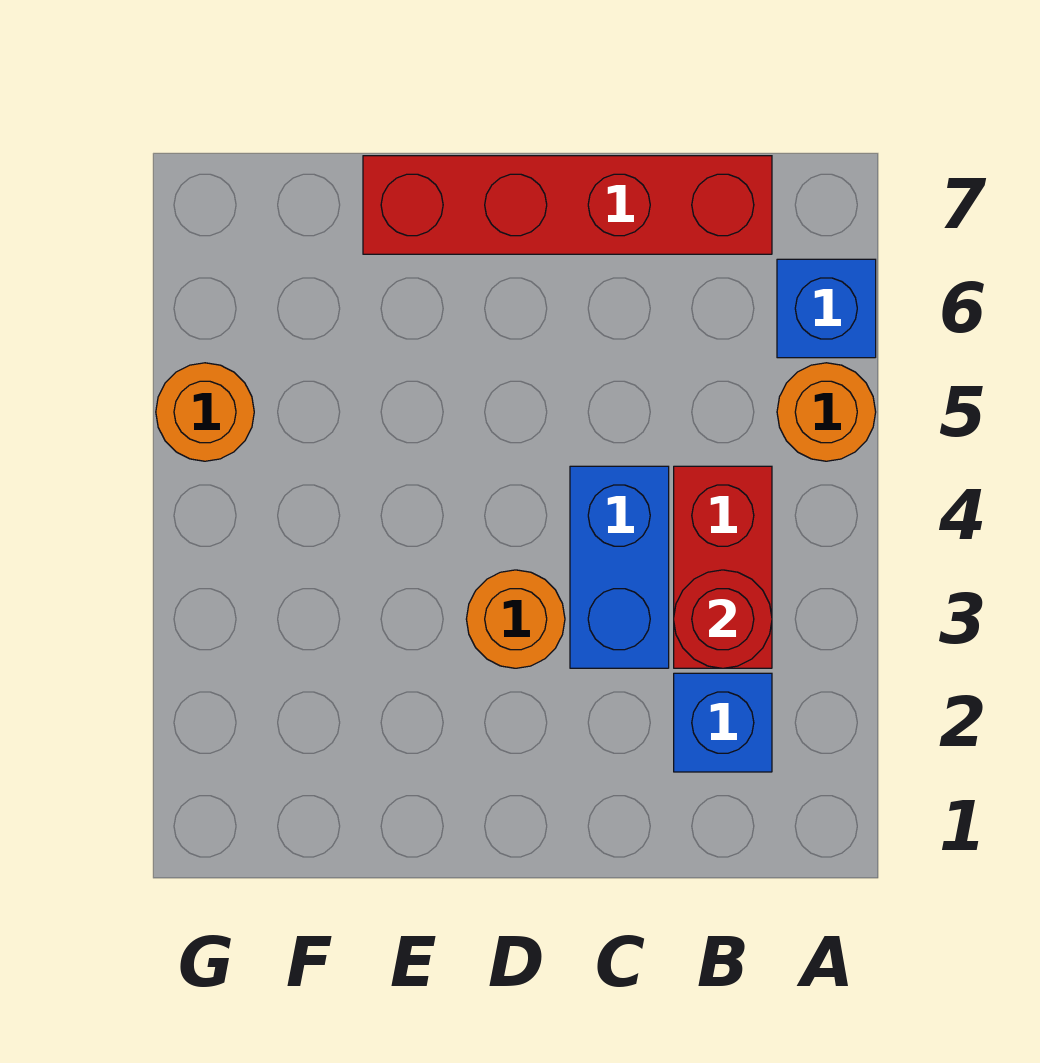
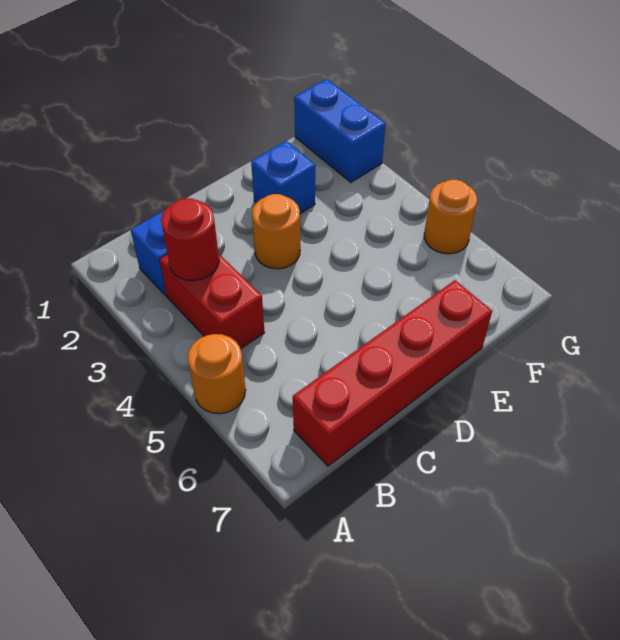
blue brick A6 level 1 -> blue brick E2 level 1
blue brick C3:C4 level 1 -> blue brick G1:G2 level 1

